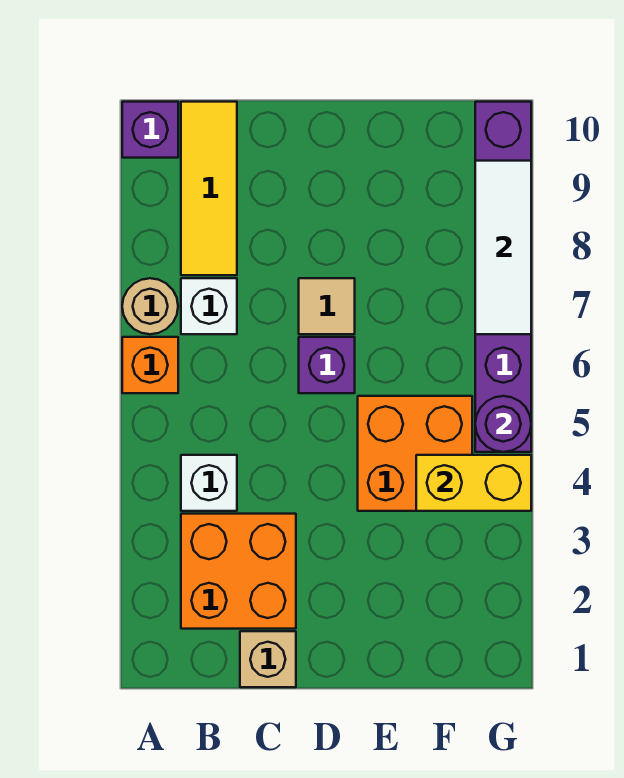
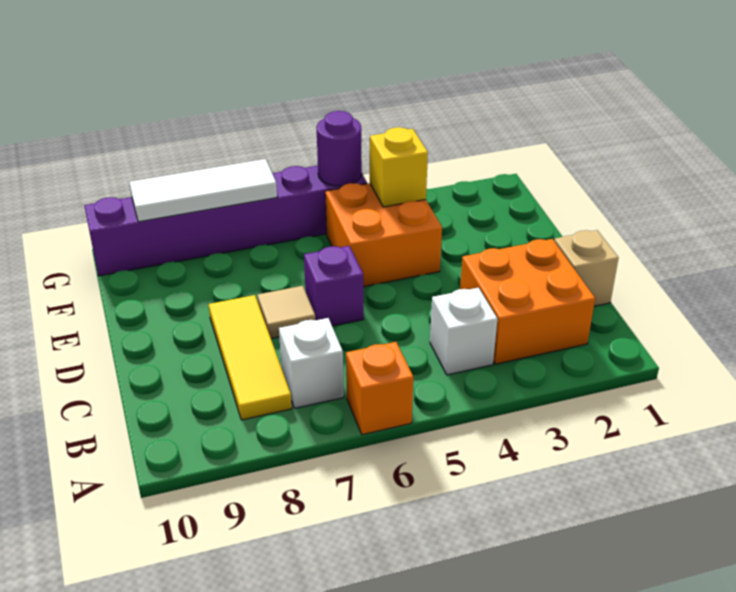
tan round brick A7 level 1 -> none
purple brick A10 level 1 -> none
yellow tile B8:B10 level 1 -> yellow tile B8:D8 level 1
yellow brick F4:G4 level 2 -> yellow brick F4 level 2

